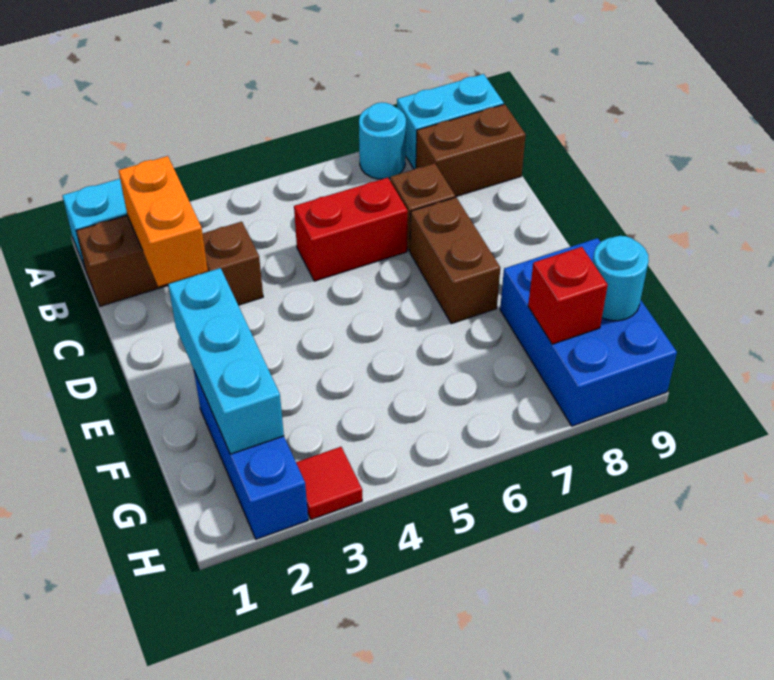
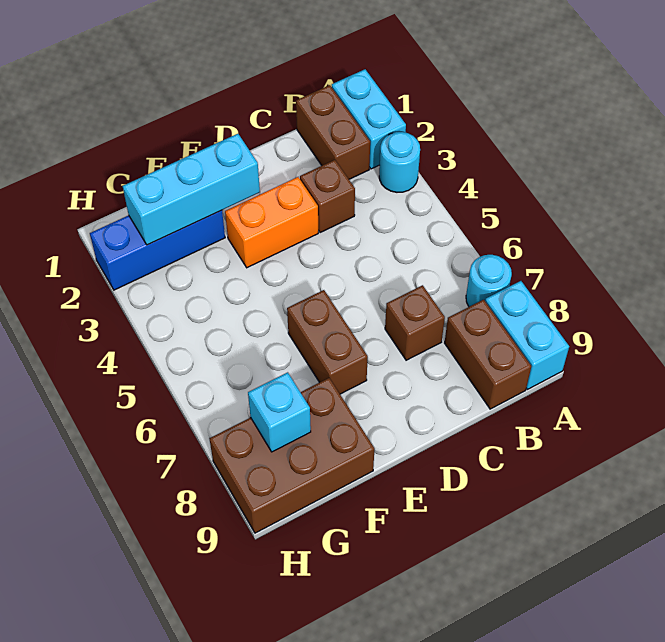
orange brick B2:C2 level 2 -> orange brick D3:E3 level 1
red brick C5:C6 level 1 -> none
brown brick D7:E7 level 1 -> brown brick E6:E7 level 1
blue brick F8:H9 level 1 -> brown brick F8:H9 level 1
red brick G8 level 2 -> cyan brick G8 level 2
cyan round brick G9 level 2 -> cyan round brick A3 level 1
red tile H3 level 1 -> none

